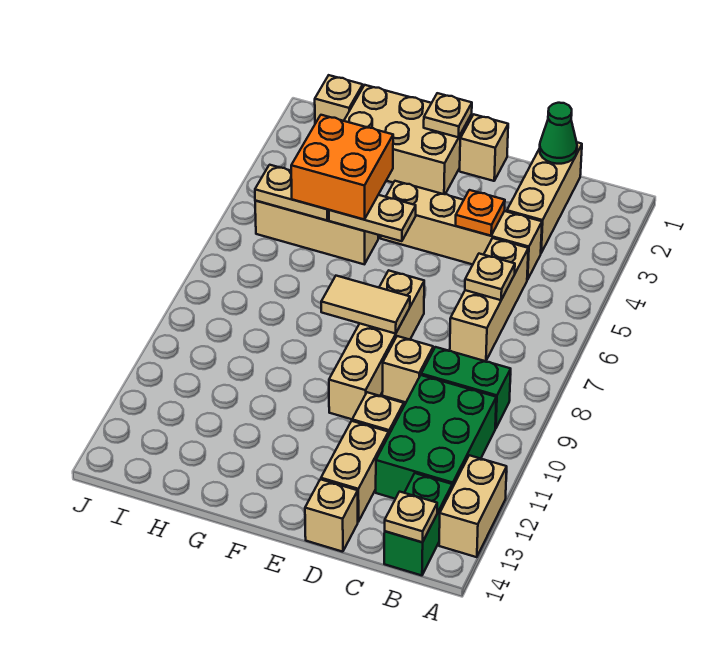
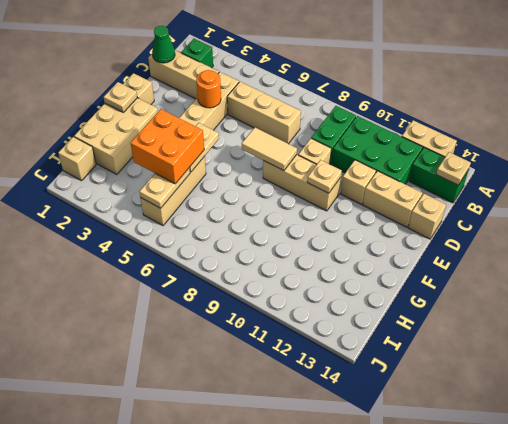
none -> green brick B2 level 1
tan plate C6 level 2 -> tan plate E10 level 2
orange plate D4 level 2 -> orange round brick D4 level 2
tan brick E7:E10 level 1 -> tan brick E8:E10 level 1
tan tile E8:F8 level 2 -> tan tile E7:E8 level 2

